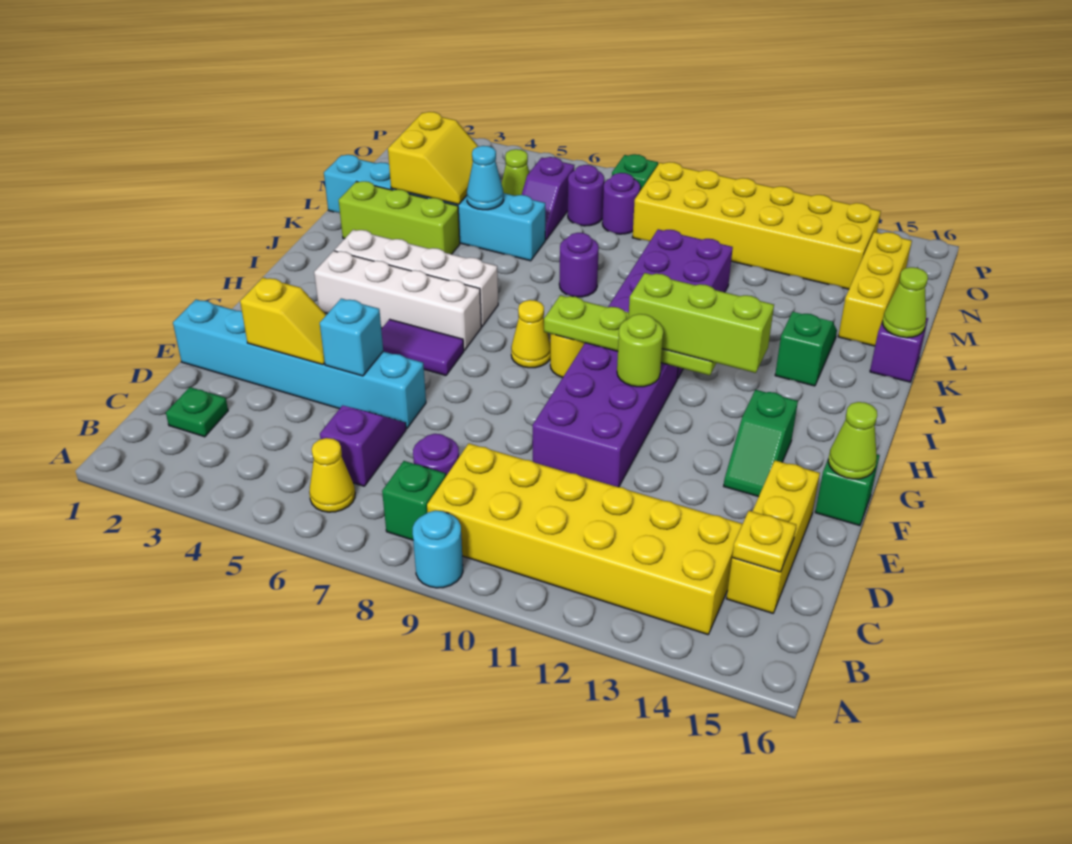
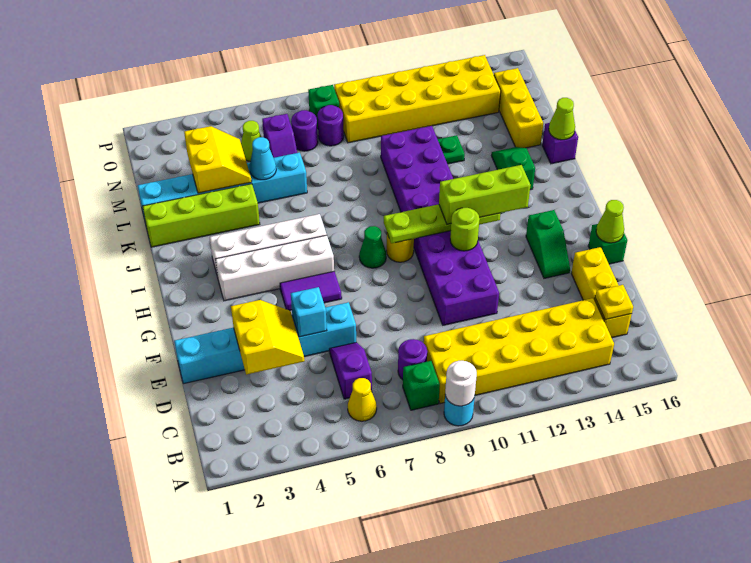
none -> white round brick A9 level 2
green plate C2 level 1 -> green plate L12 level 1
yellow slope E3:E4 level 2 top 3 -> yellow slope D3:E4 level 2 top 3
yellow cone H8 level 1 -> green cone H8 level 1
lime brick K2:K4 level 1 -> lime brick K1:K4 level 1
purple round brick K8 level 1 -> none

